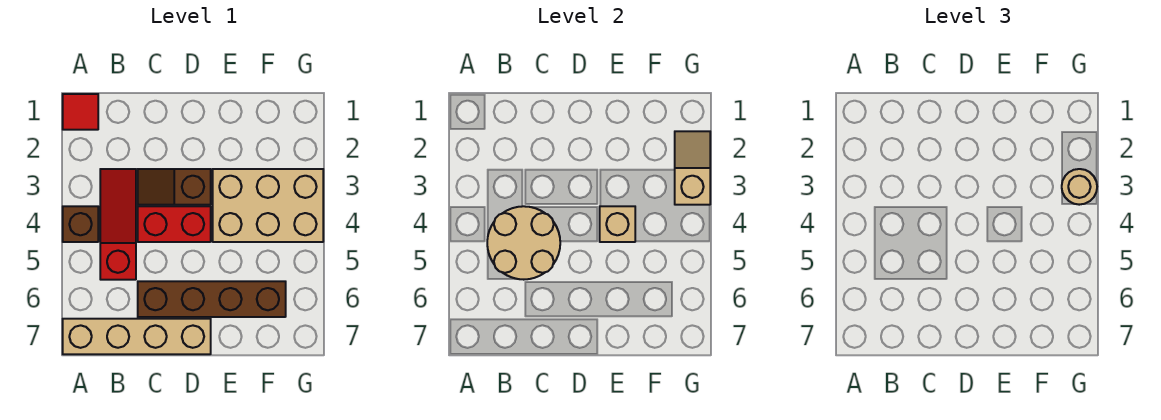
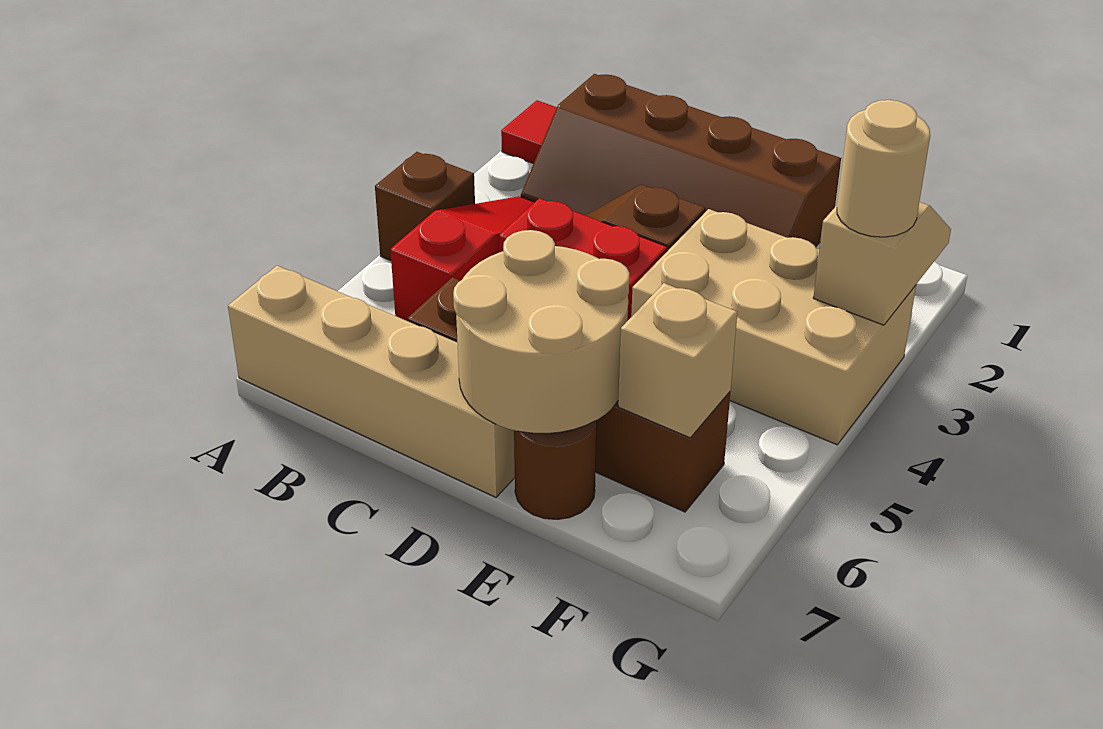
none -> brown slope B1:E2 level 1 top 1
tan round brick B4:C5 level 2 -> tan round brick D6:E7 level 2
tan brick E4 level 2 -> tan brick F6 level 2
none -> brown round brick E7 level 1

